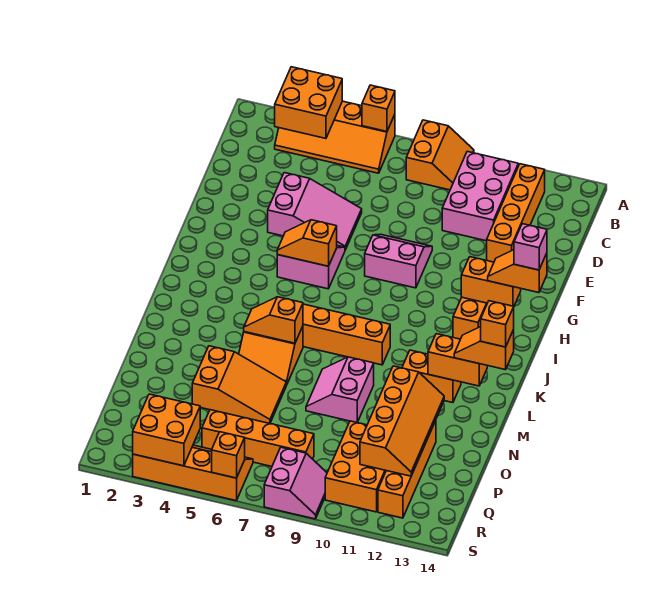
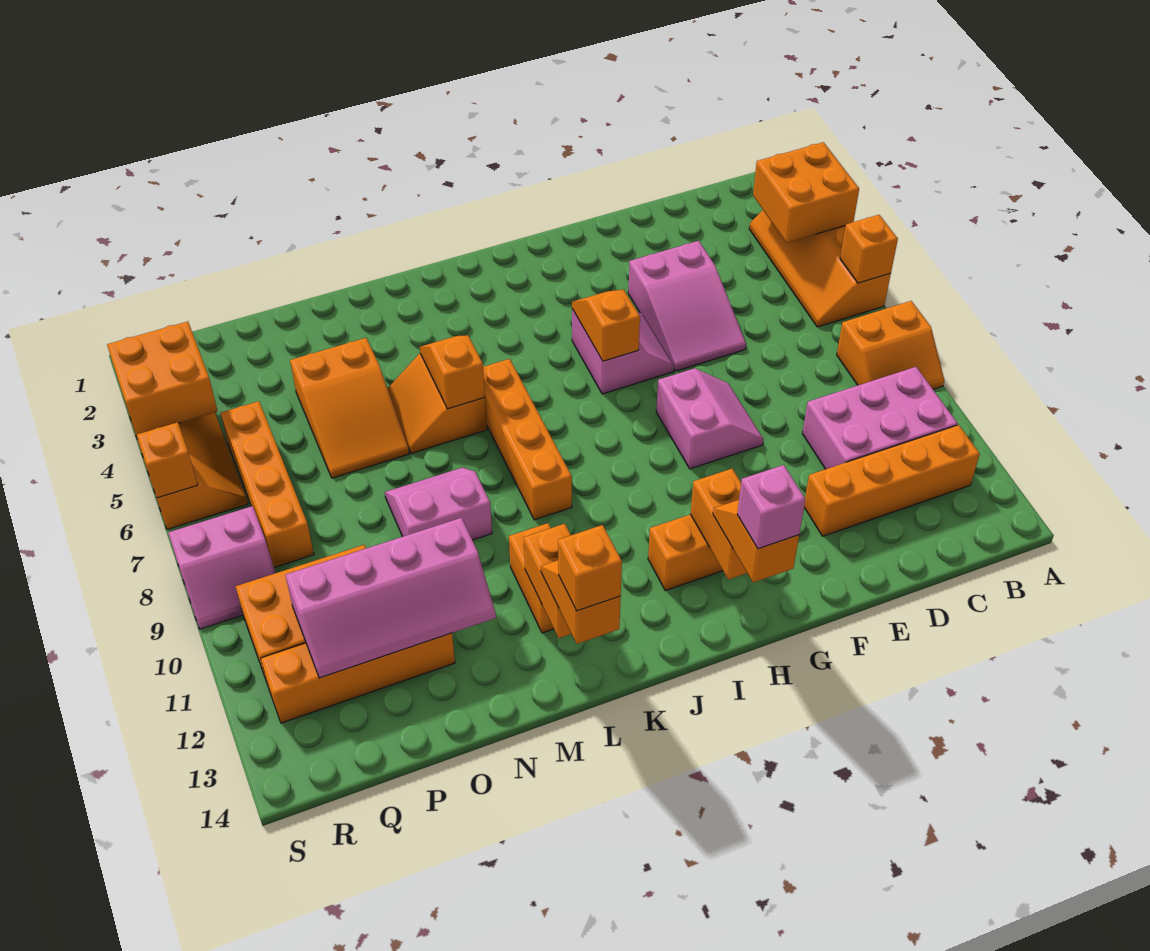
orange slope N11:Q12 level 2 top 11 -> pink slope N11:Q12 level 2 top 11

